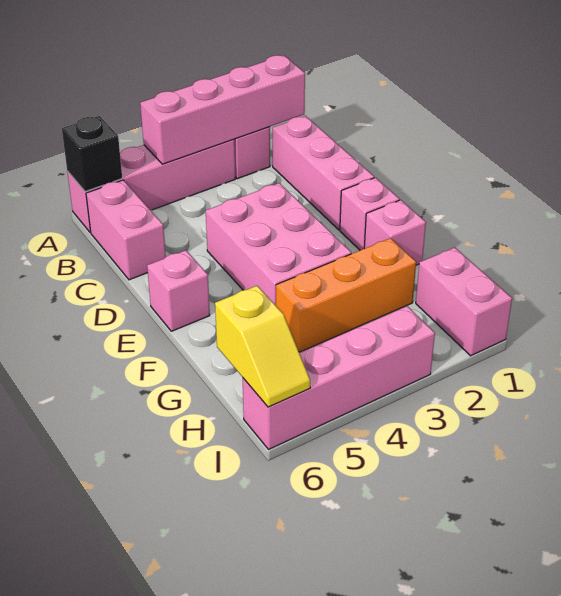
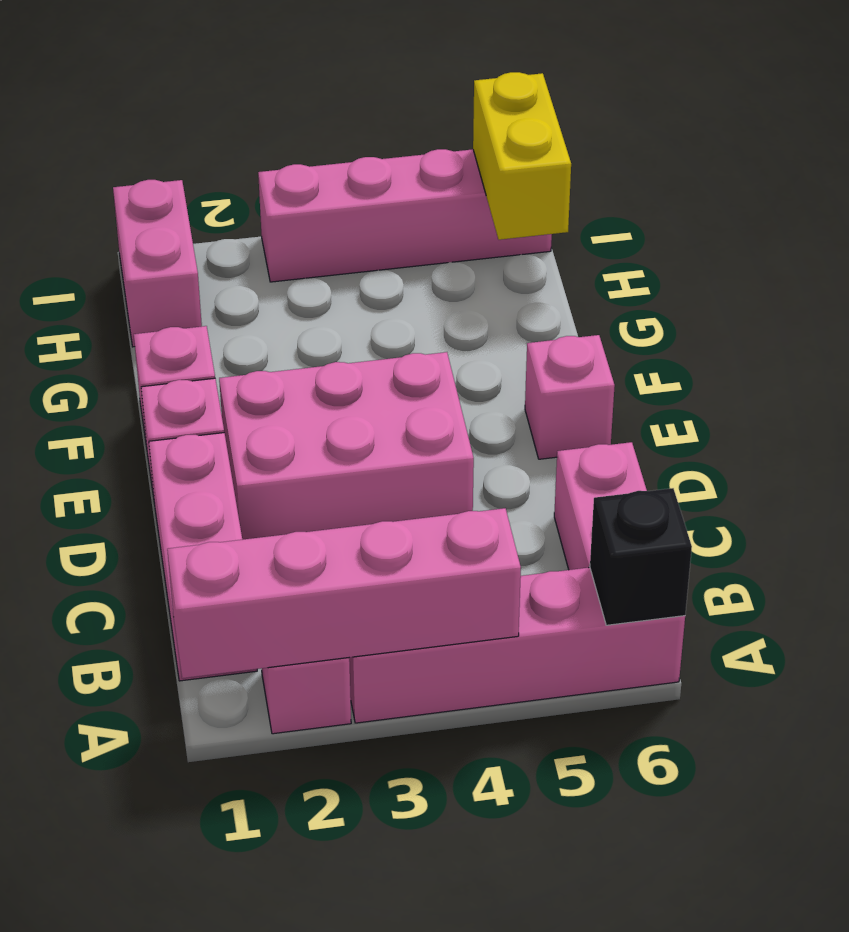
pink brick D3:F4 level 1 -> pink brick D2:E4 level 1
orange brick G2:G4 level 1 -> none
yellow slope H6:I6 level 2 top H -> yellow brick H6:I6 level 2

